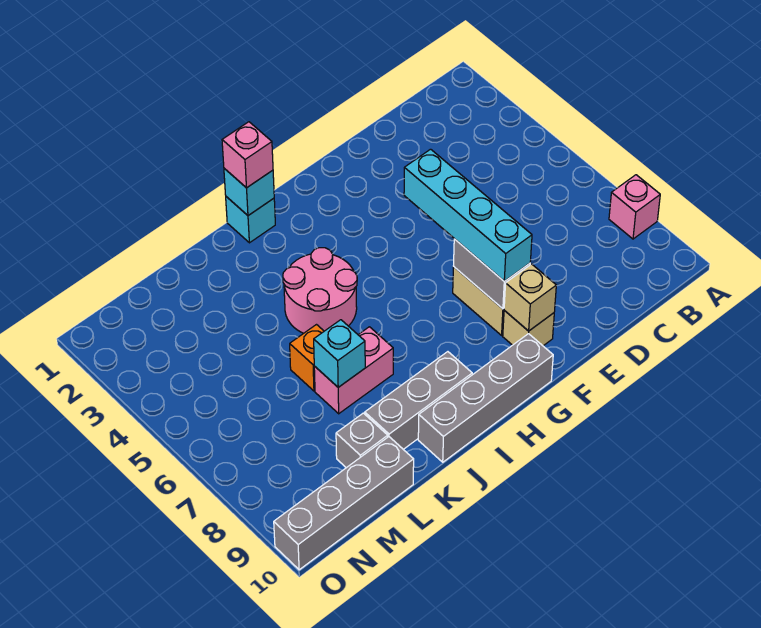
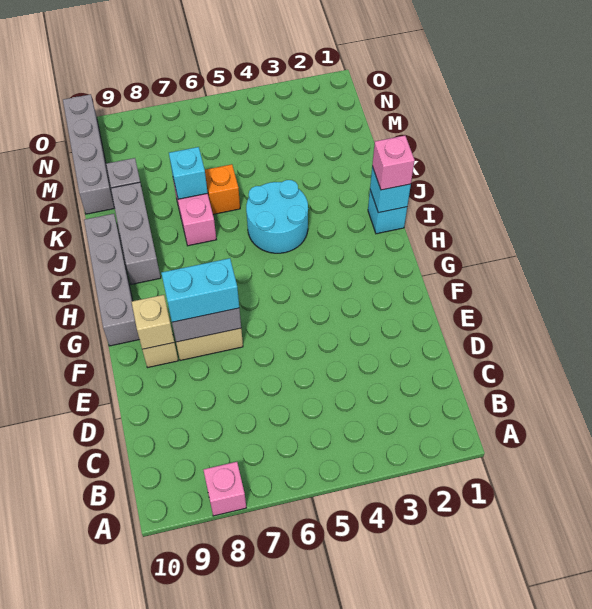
cyan brick F5:F8 level 3 -> cyan brick F7:F8 level 3
pink round brick I4:J5 level 1 -> cyan round brick I4:J5 level 1

